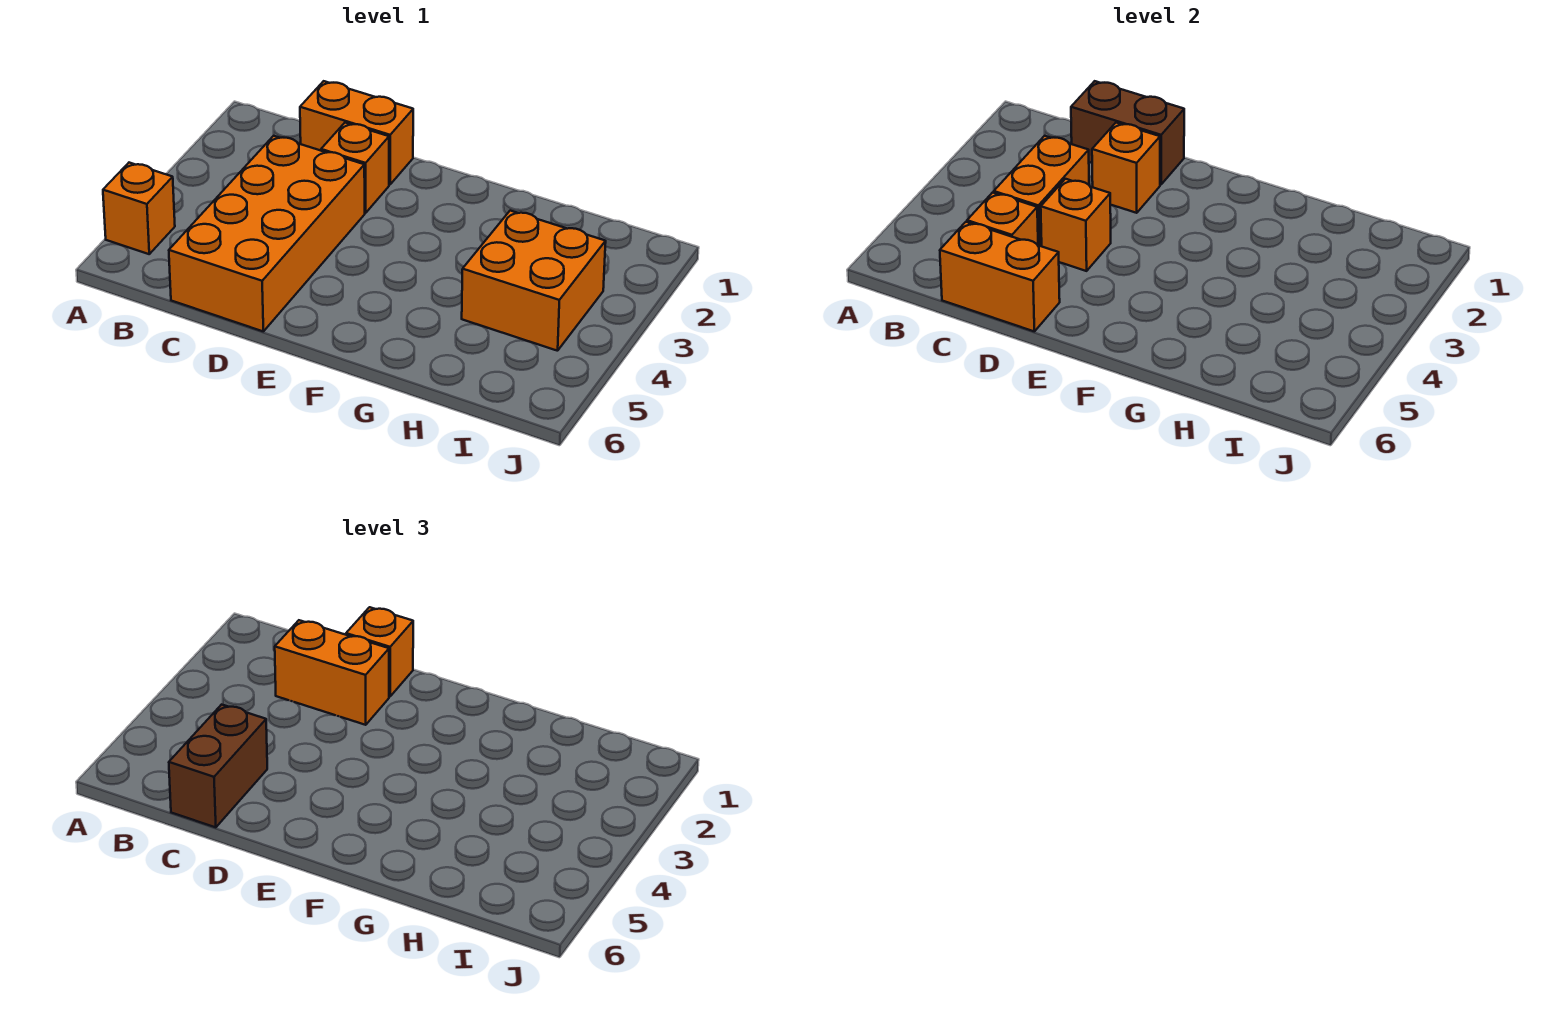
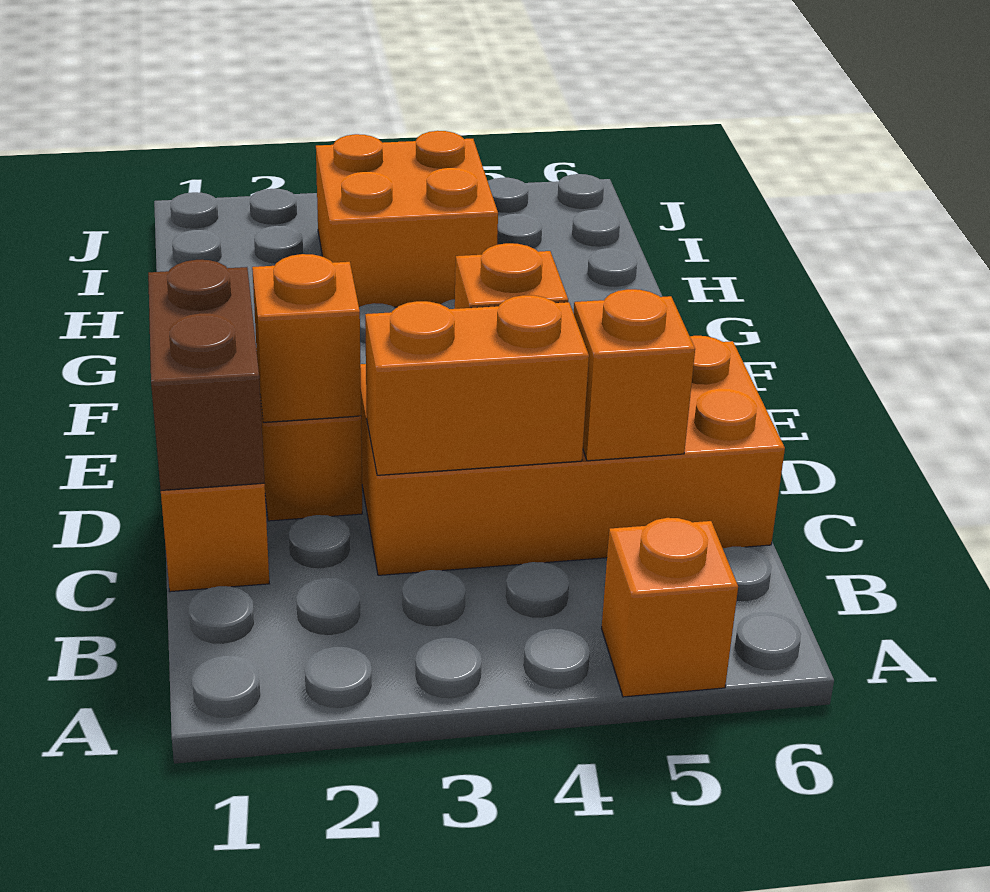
orange brick C2:D2 level 3 -> none
brown brick C5:C6 level 3 -> none
orange brick C6:D6 level 2 -> none
orange brick D1 level 3 -> none

